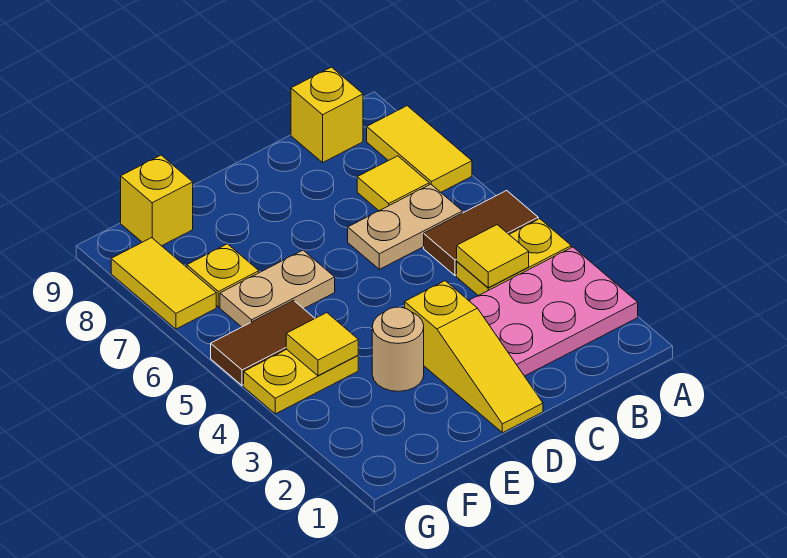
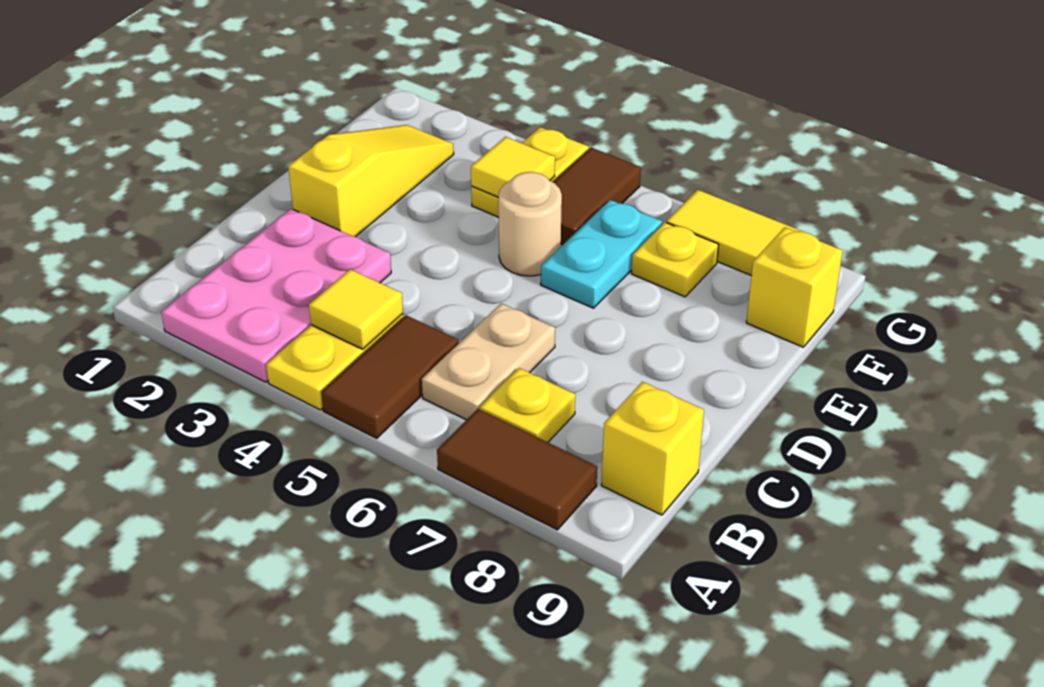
yellow tile A7:A8 level 1 -> brown tile A7:A8 level 1
yellow tile B7 level 1 -> yellow plate B7 level 1
yellow slope D1:D3 level 1 top 3 -> yellow slope D2:F2 level 1 top D
tan round brick E3 level 1 -> tan round brick E5 level 1
tan plate E6:F6 level 1 -> cyan plate E6:F6 level 1

